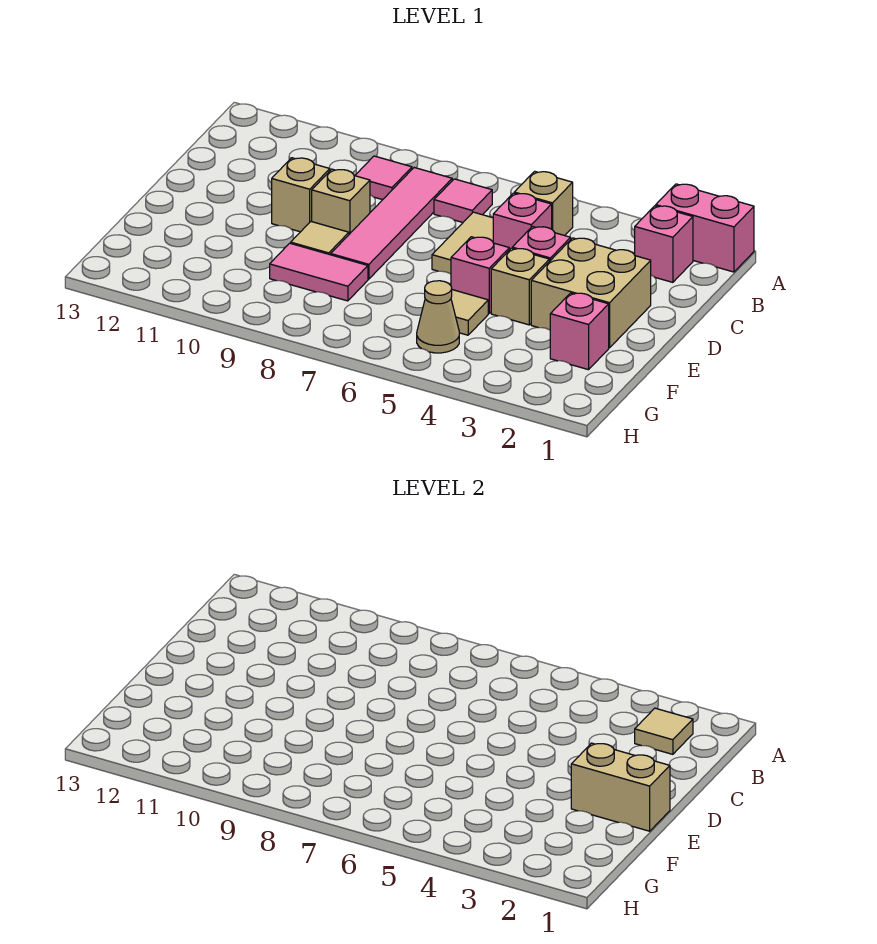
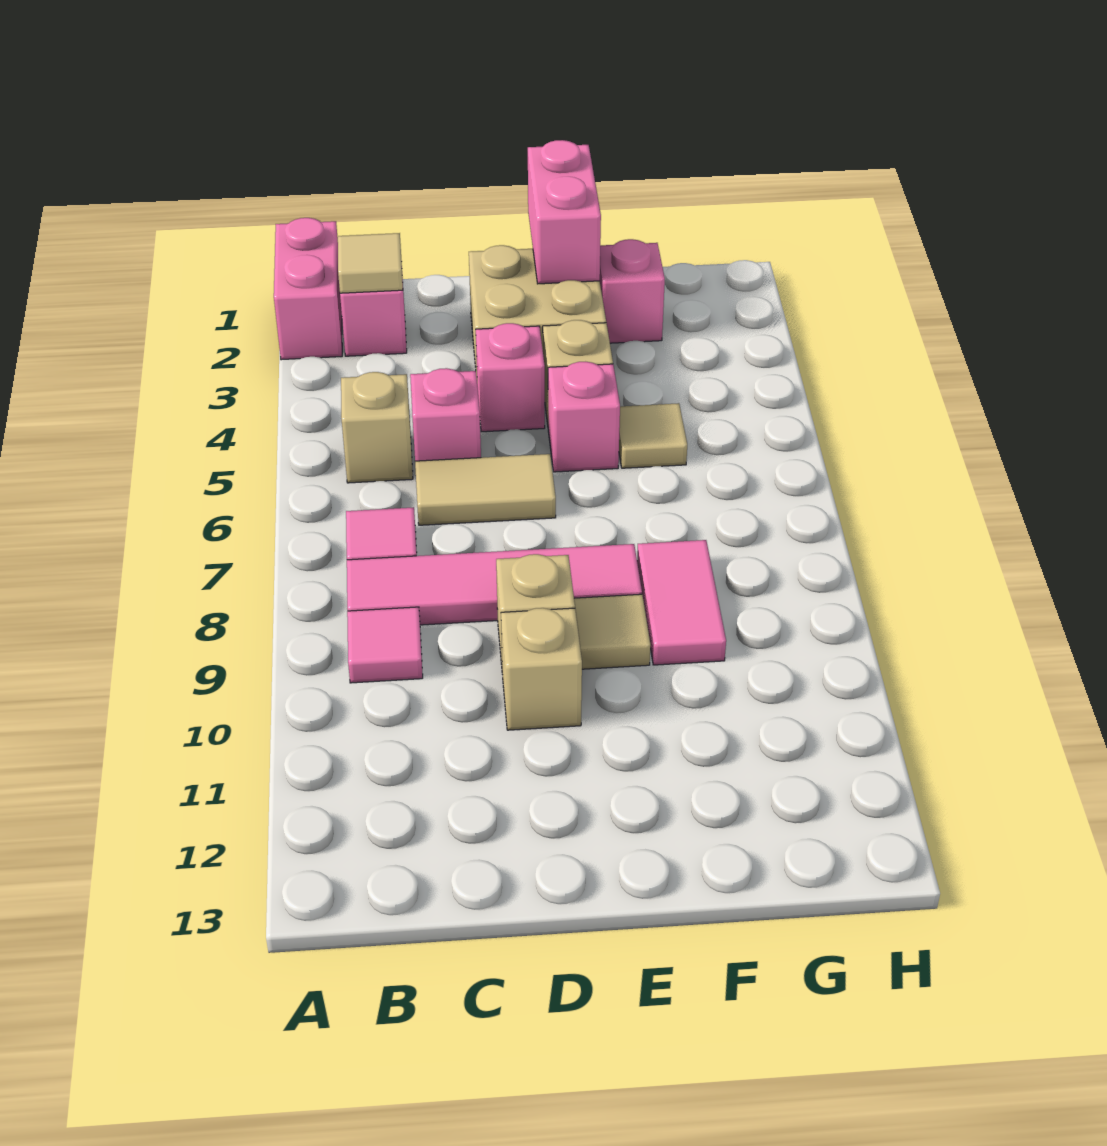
tan brick E1:E2 level 2 -> pink brick E1:E2 level 2
tan cone G5 level 1 -> none

